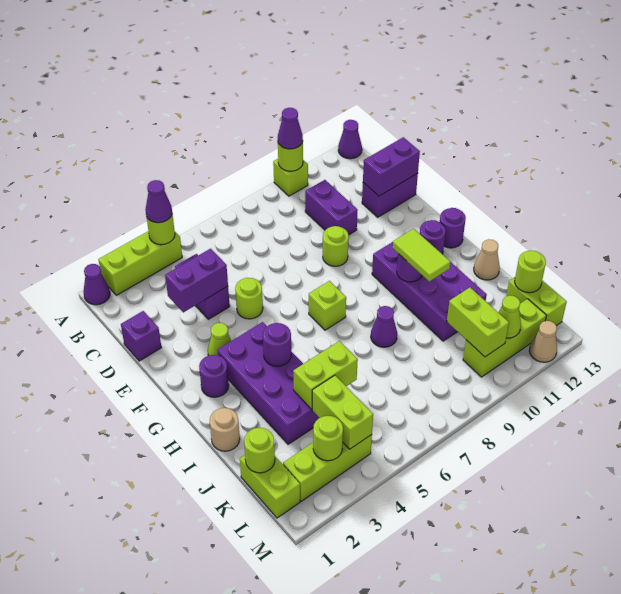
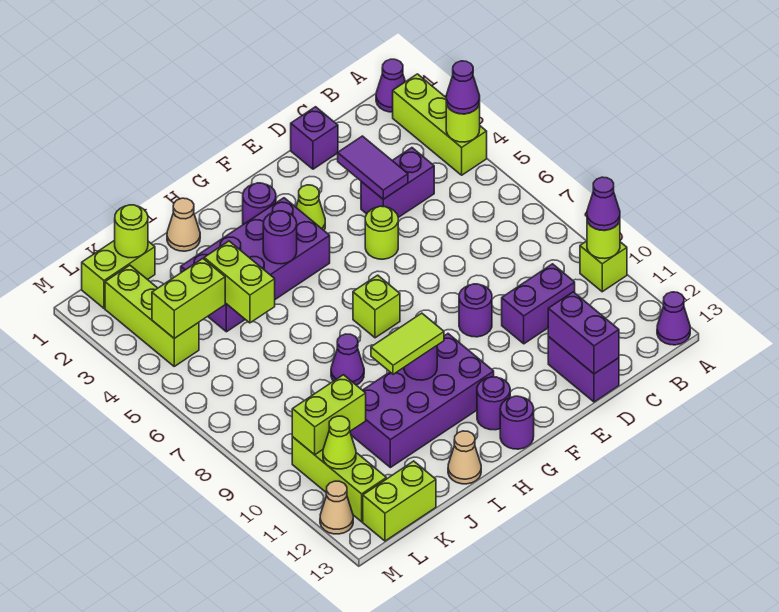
purple brick D3:D4 level 2 -> purple tile D3:D4 level 2
lime round brick E9 level 1 -> purple round brick E9 level 1
tan round brick I1 level 1 -> tan cone I1 level 1
lime round brick K13 level 2 -> none
lime round brick L3 level 2 -> none

